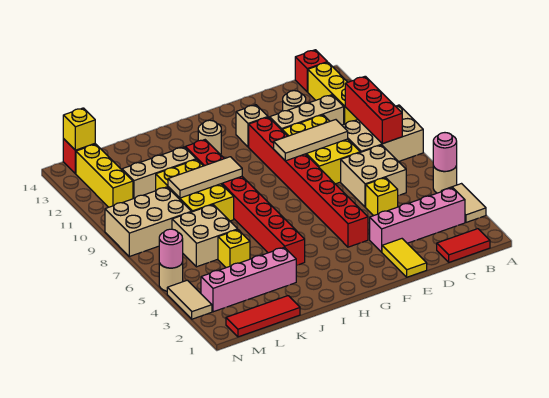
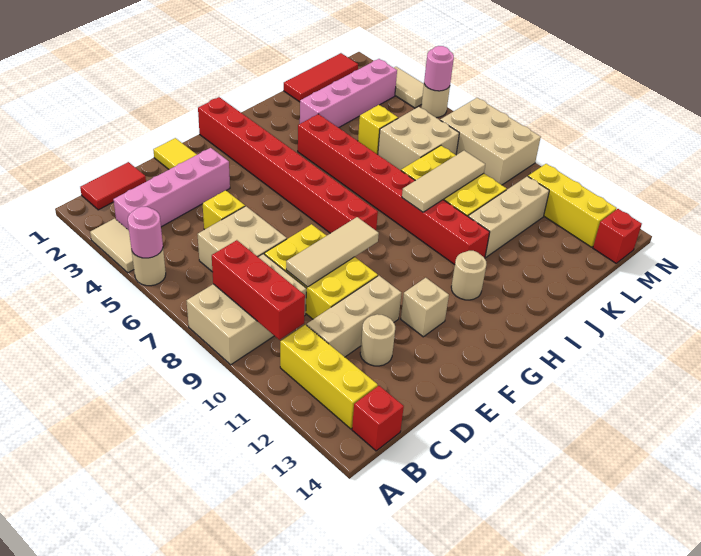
red brick F4:F11 level 1 -> red brick G1:G8 level 1
tan brick L8:N9 level 1 -> tan brick M7:N9 level 1
yellow brick M14 level 2 -> none

